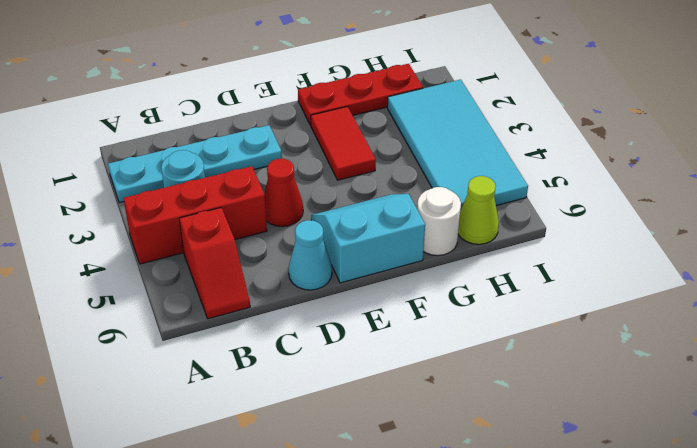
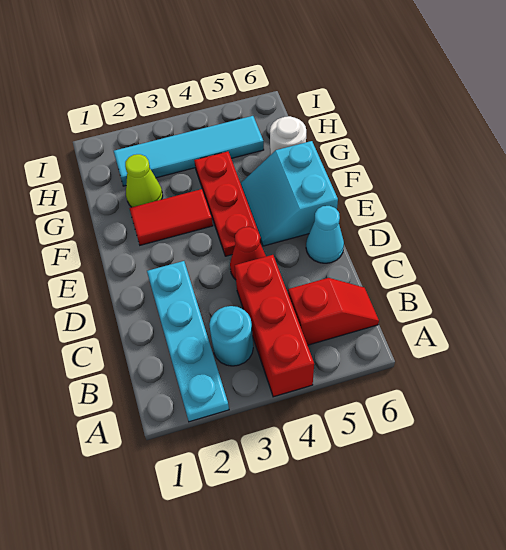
red plate F1:H1 level 1 -> red plate E4:G4 level 1
cyan tile H2:I5 level 1 -> cyan tile H2:H5 level 1
lime cone H6 level 1 -> lime cone G2 level 1

